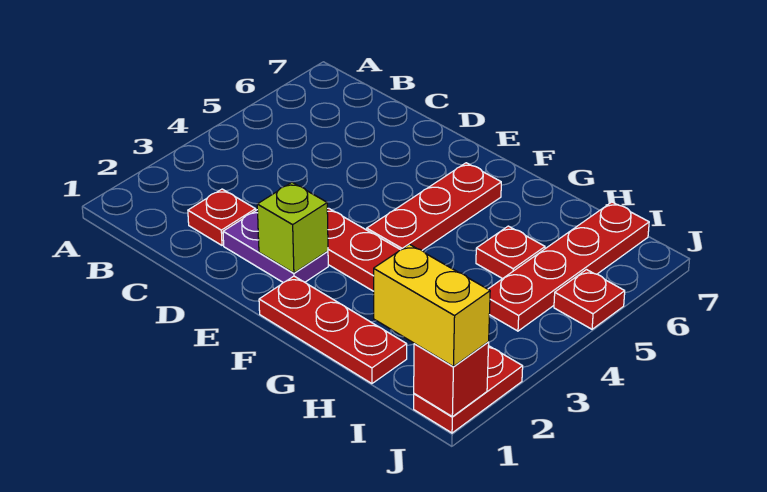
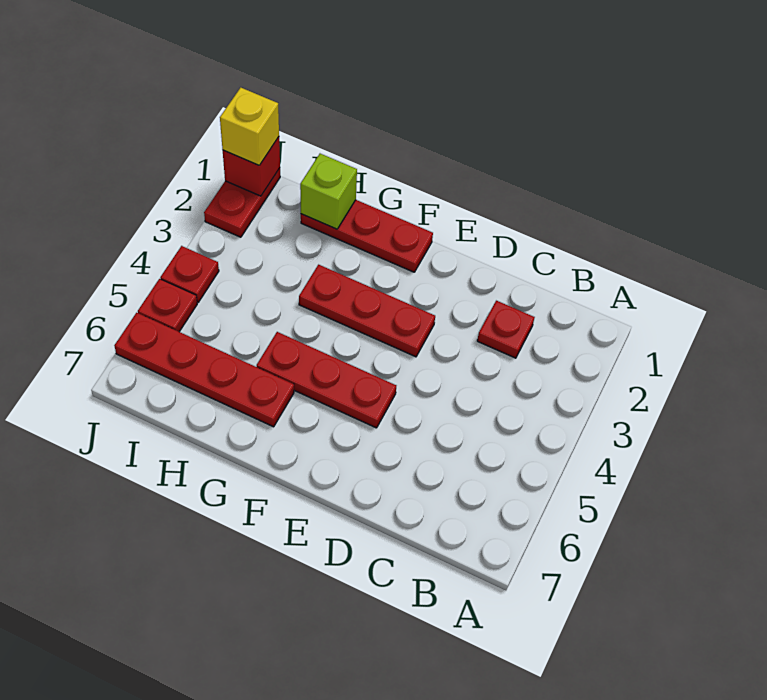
purple plate D2:E2 level 1 -> none
lime brick E2 level 2 -> lime brick H1 level 2
red plate F4:F6 level 1 -> red plate E5:G5 level 1
red plate H5 level 1 -> red plate J4 level 1
yellow brick I1:J1 level 3 -> yellow brick J1 level 3
red plate I4:I7 level 1 -> red plate G6:J6 level 1

